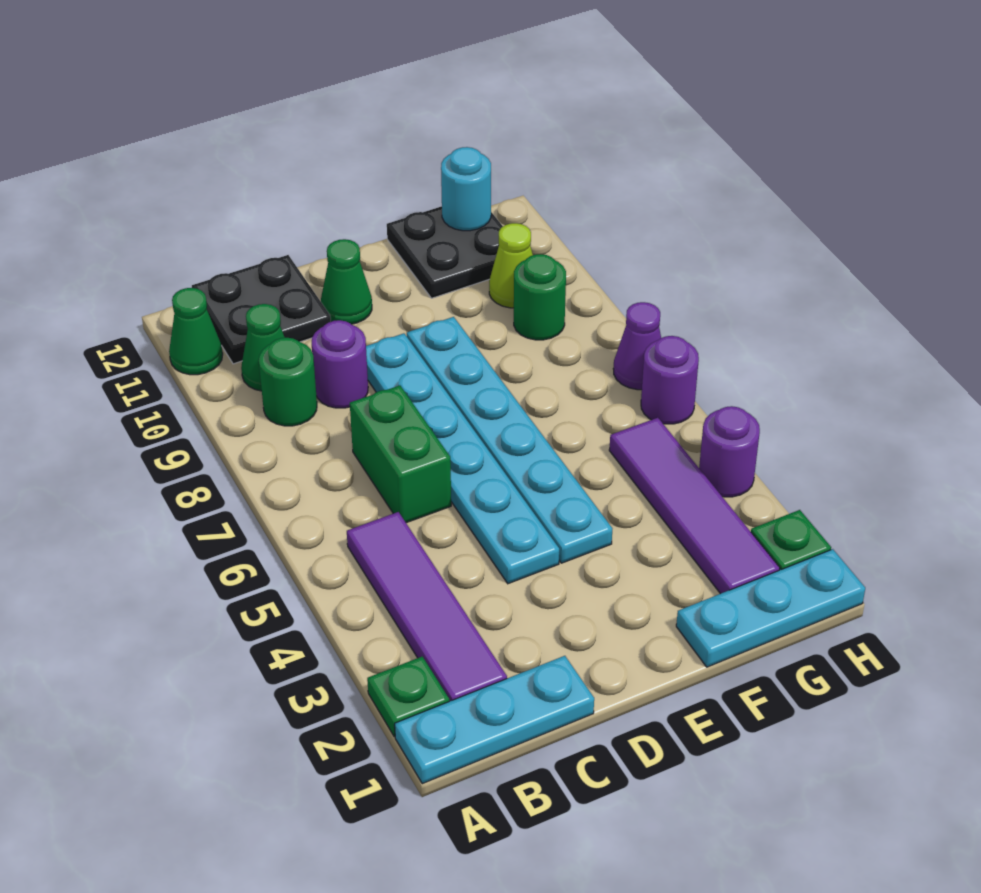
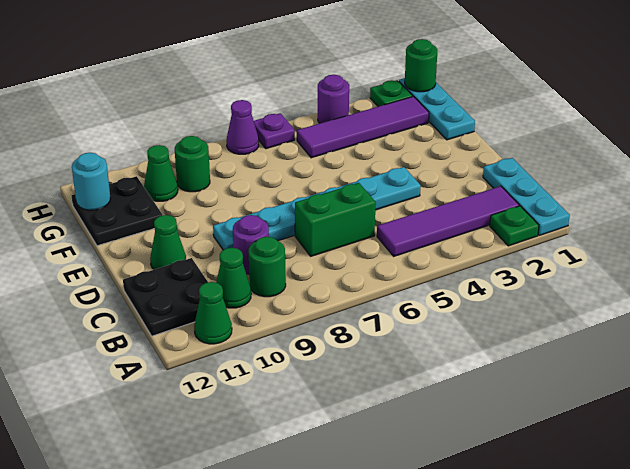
cyan plate E4:E9 level 1 -> none
lime cone G10 level 1 -> green cone G10 level 1
none -> green round brick H1 level 2
purple round brick H6 level 1 -> purple plate H6 level 1

